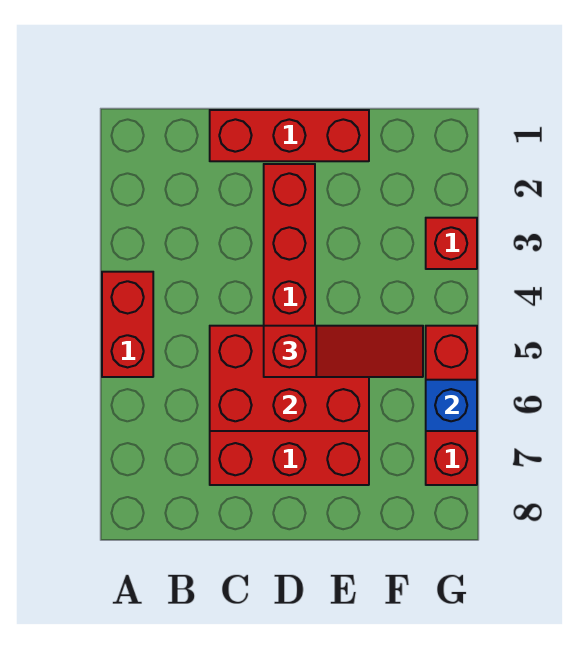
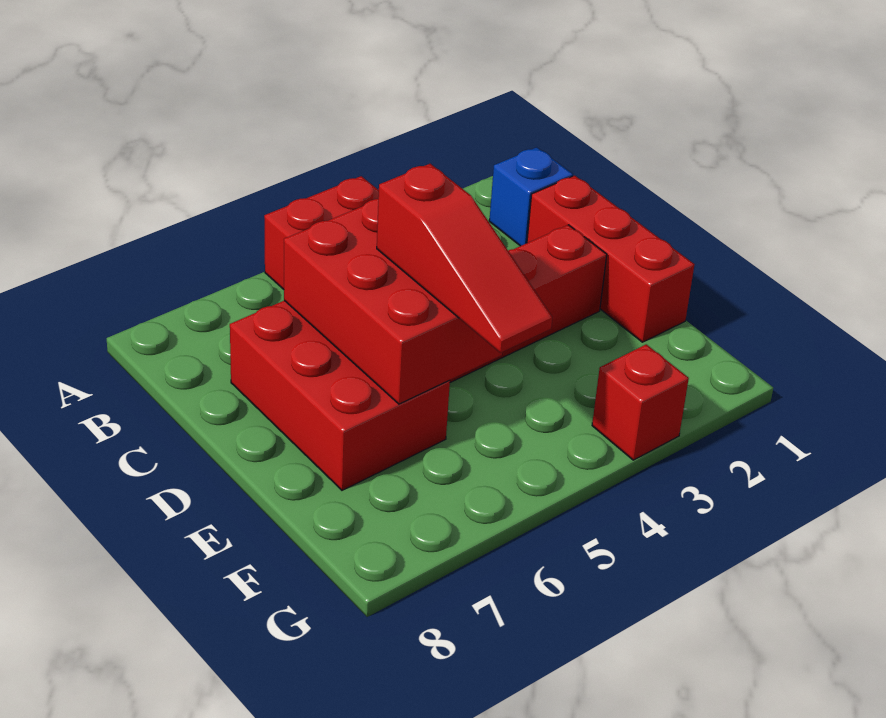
red brick G5:G7 level 1 -> none
blue brick G6 level 2 -> blue brick B1 level 1

